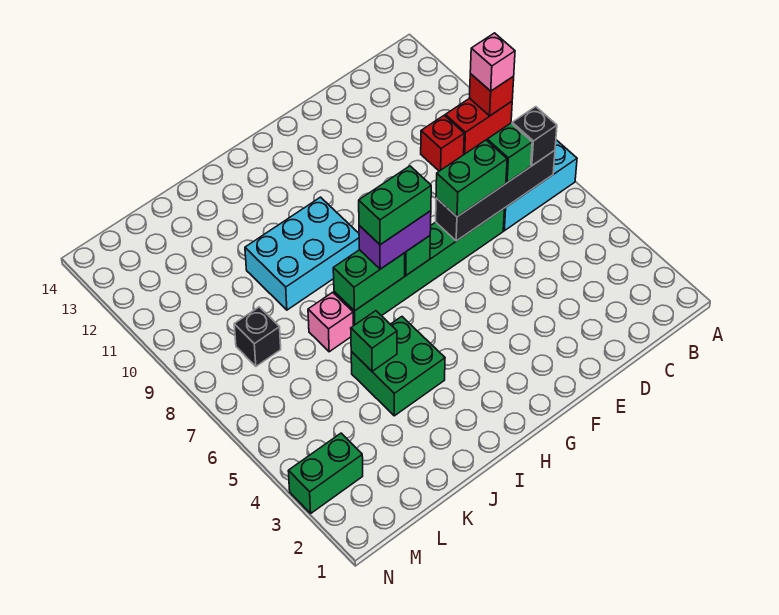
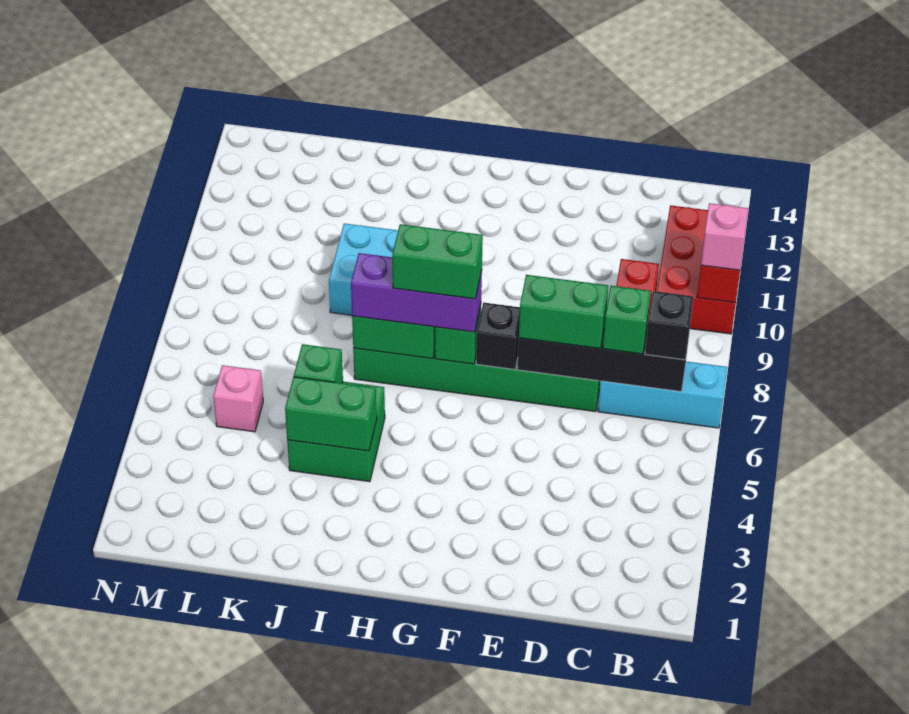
red brick A10:B10 level 1 -> red brick A10:B12 level 1
purple brick G7:H7 level 3 -> purple brick G7:I7 level 3
pink brick J7 level 1 -> pink brick L5 level 1
black brick L8 level 1 -> black brick F7 level 2
green brick M3:N3 level 1 -> green brick I4:J4 level 2

